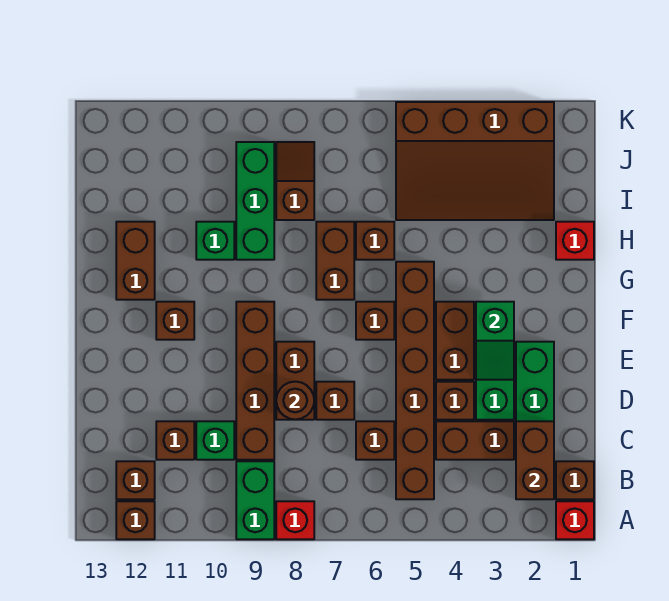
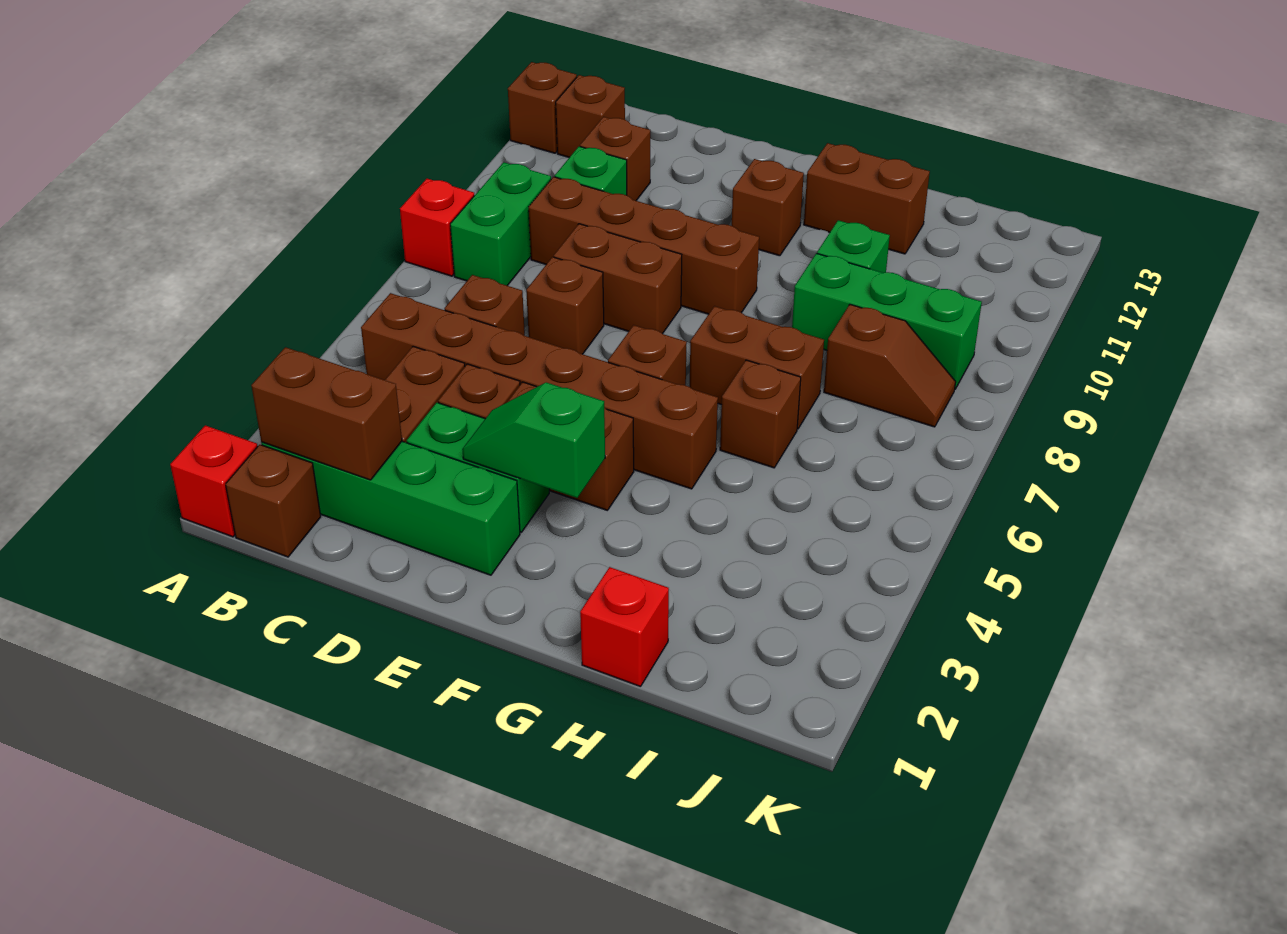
green brick A9:B9 level 1 -> green brick B8:B9 level 1
brown round brick D8 level 2 -> none
brown slope I2:K5 level 1 top K -> none

